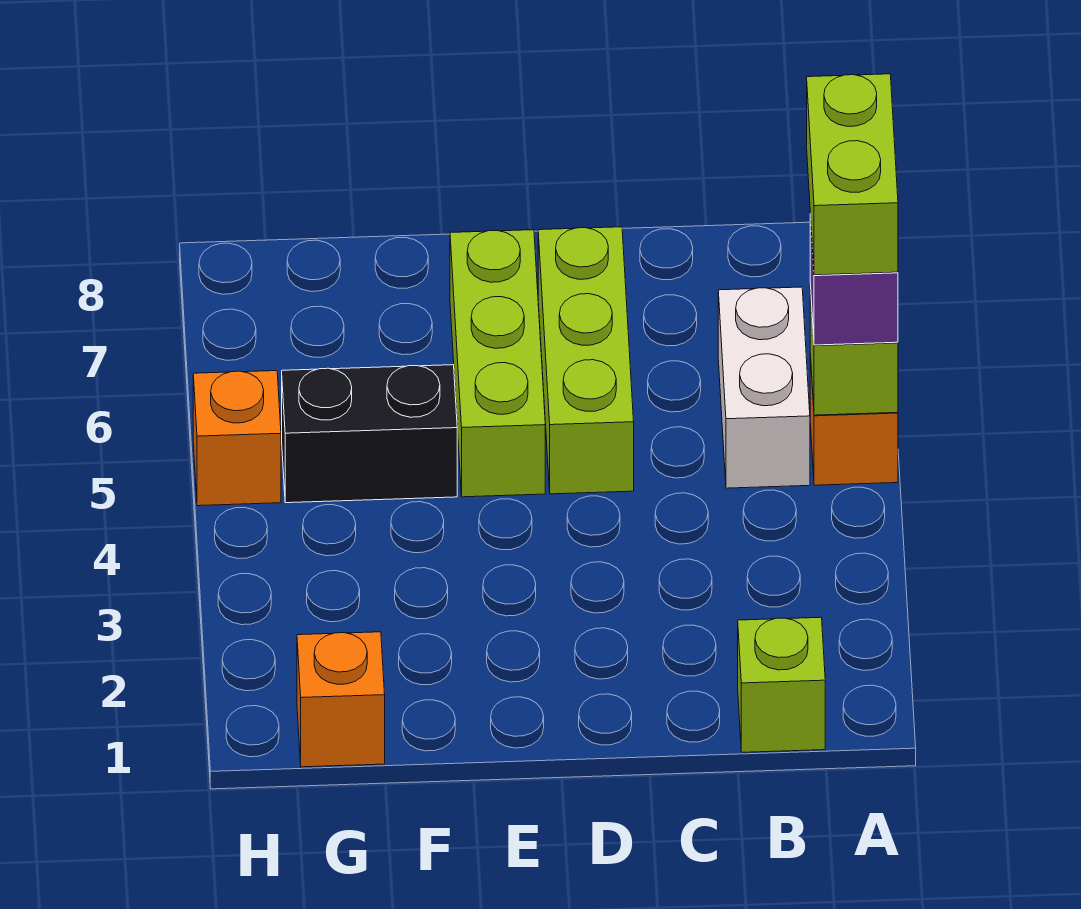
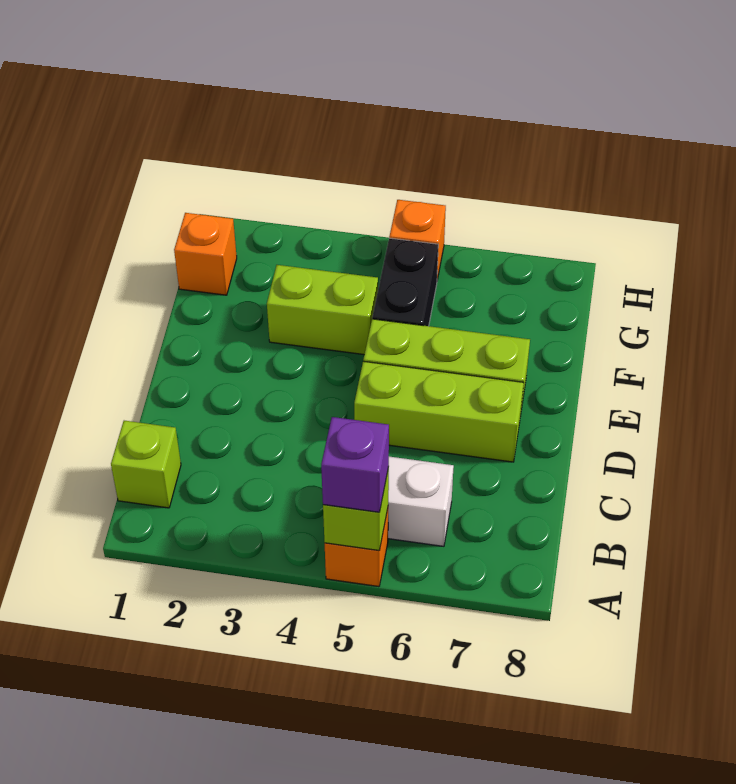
lime brick A5:A6 level 4 -> lime brick F3:F4 level 1

